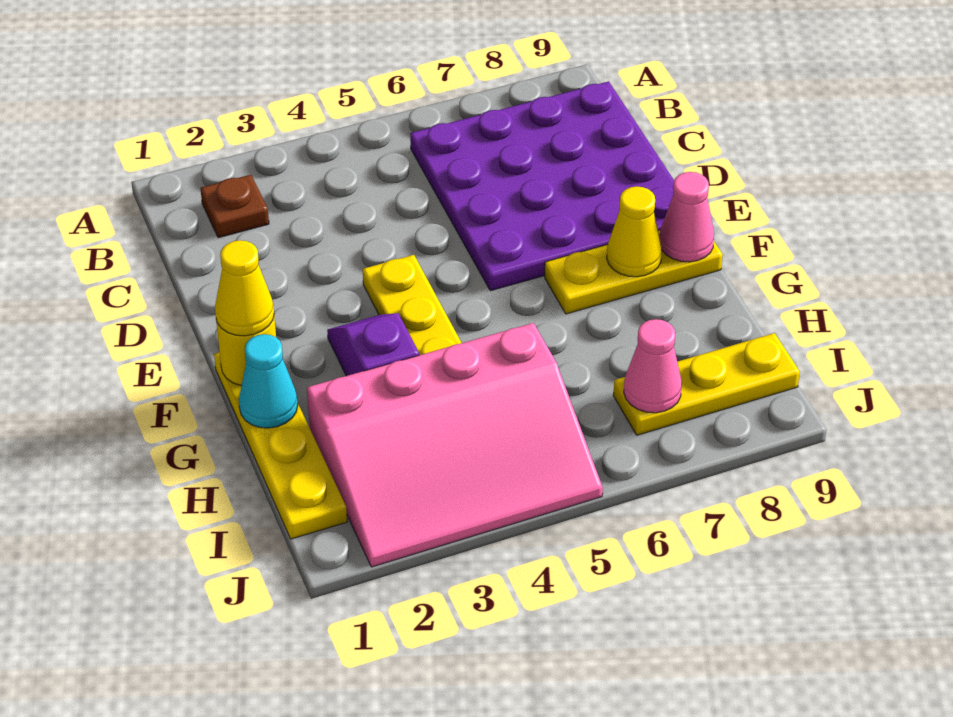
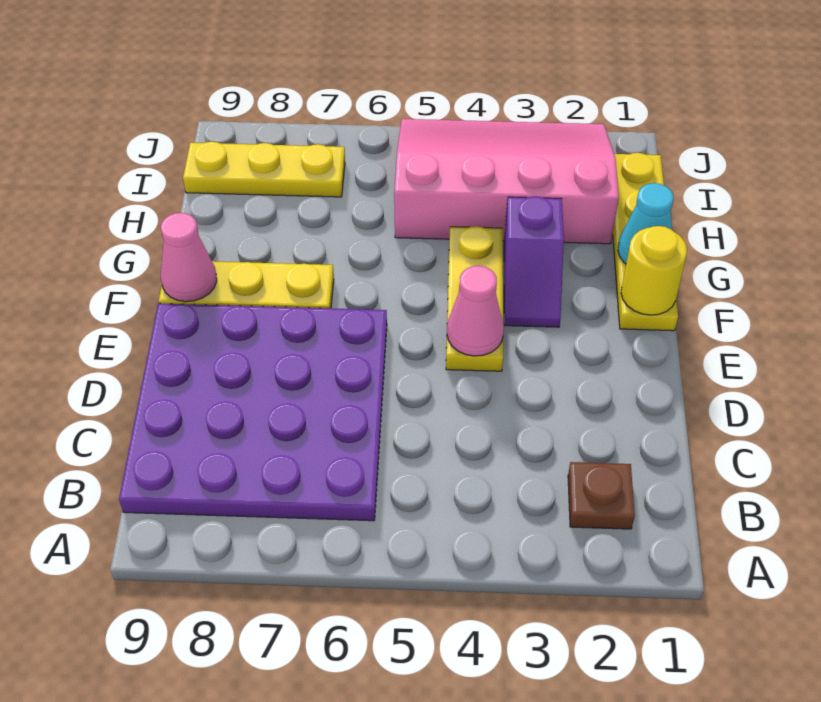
yellow cone F1 level 3 -> none
yellow cone F8 level 2 -> none
pink cone I7 level 2 -> pink cone E4 level 2

